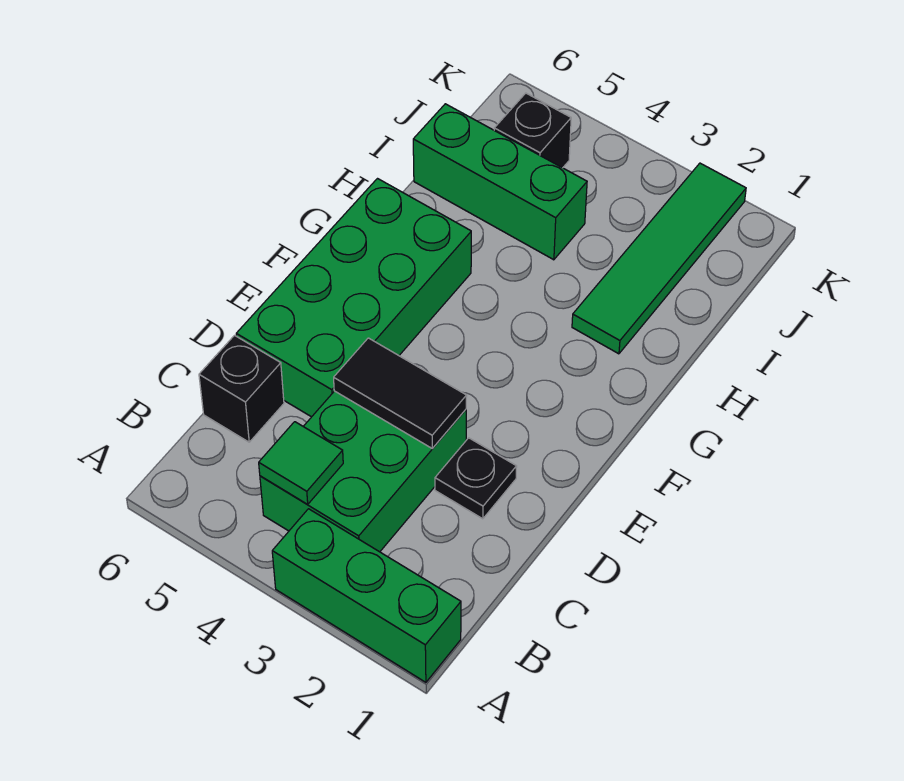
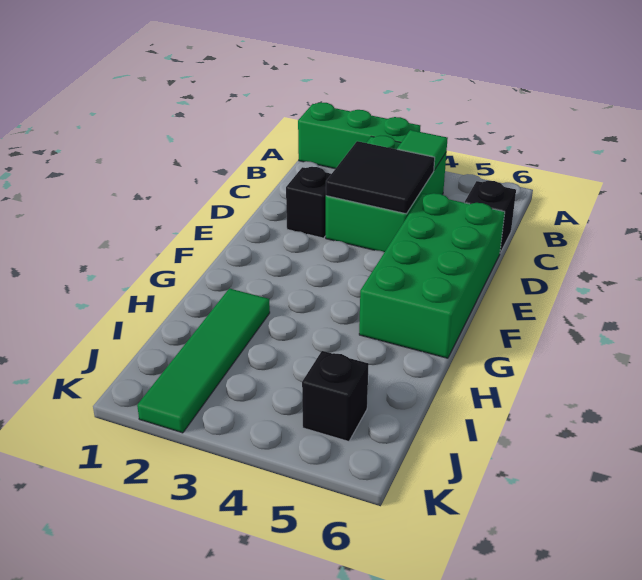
black plate D2 level 1 -> black brick D2 level 1
black tile D3:D4 level 2 -> black tile C3:D4 level 2
green brick I4:I6 level 1 -> none

